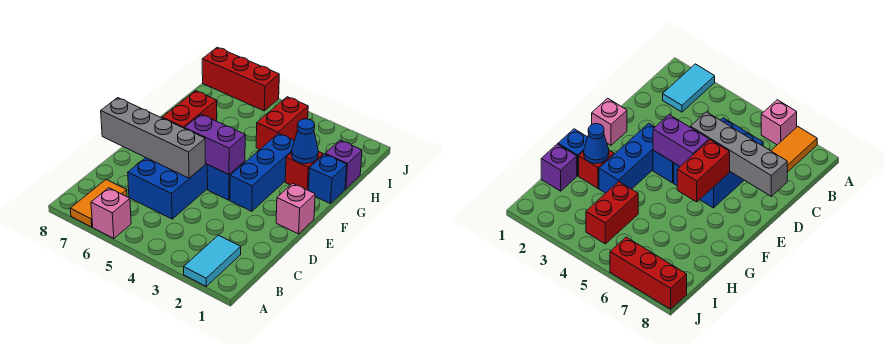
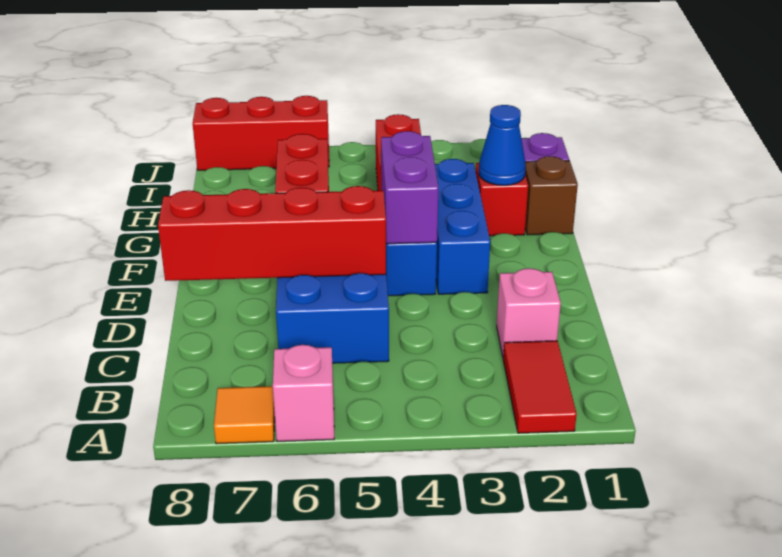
cyan tile A2:B2 level 1 -> red tile A2:B2 level 1
orange tile A7:B7 level 1 -> orange tile A7 level 1
grey brick D5:D8 level 2 -> red brick D5:D8 level 2
pink brick E1 level 1 -> pink brick C2 level 1
purple brick E4:E5 level 2 -> purple brick E4:F4 level 2
blue brick G1 level 1 -> brown brick G1 level 1

